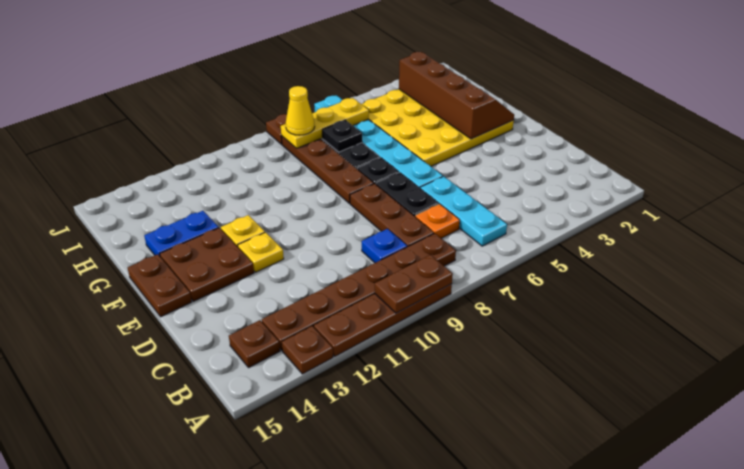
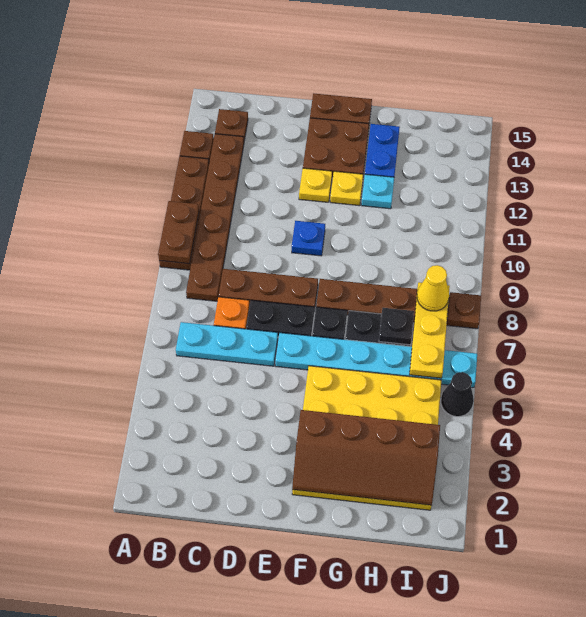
blue plate C9 level 1 -> blue plate E10 level 1
none -> cyan plate G12 level 1
none -> black cone J5 level 1

